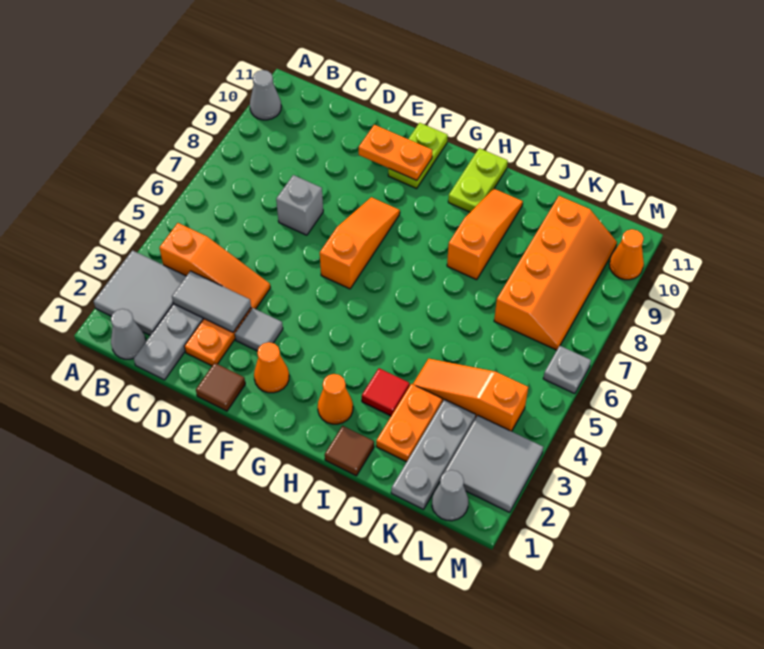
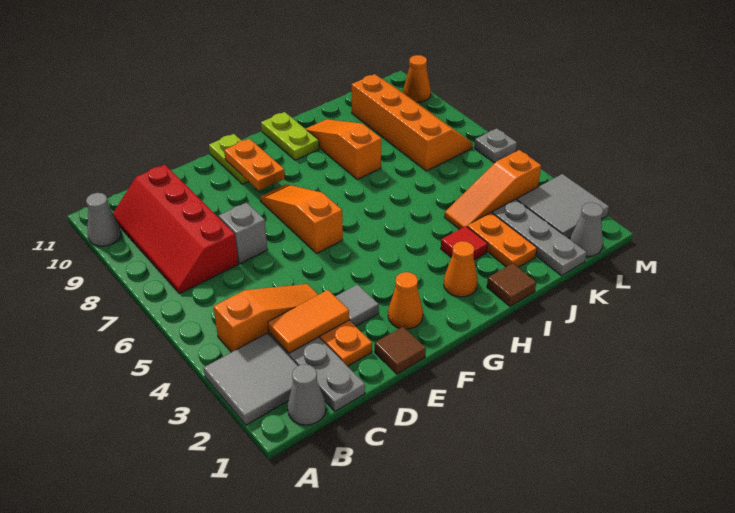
none -> red slope B7:C10 level 1 top C
grey tile C3:D3 level 2 -> orange tile C3:D3 level 2
orange plate E10:F10 level 2 -> orange plate F9:F10 level 2

